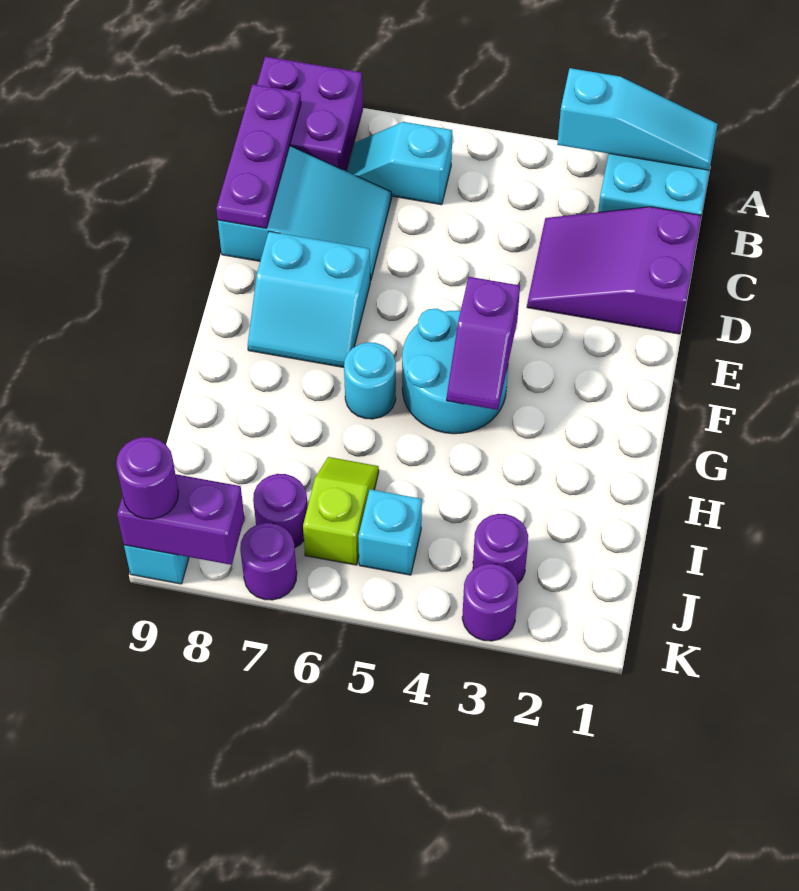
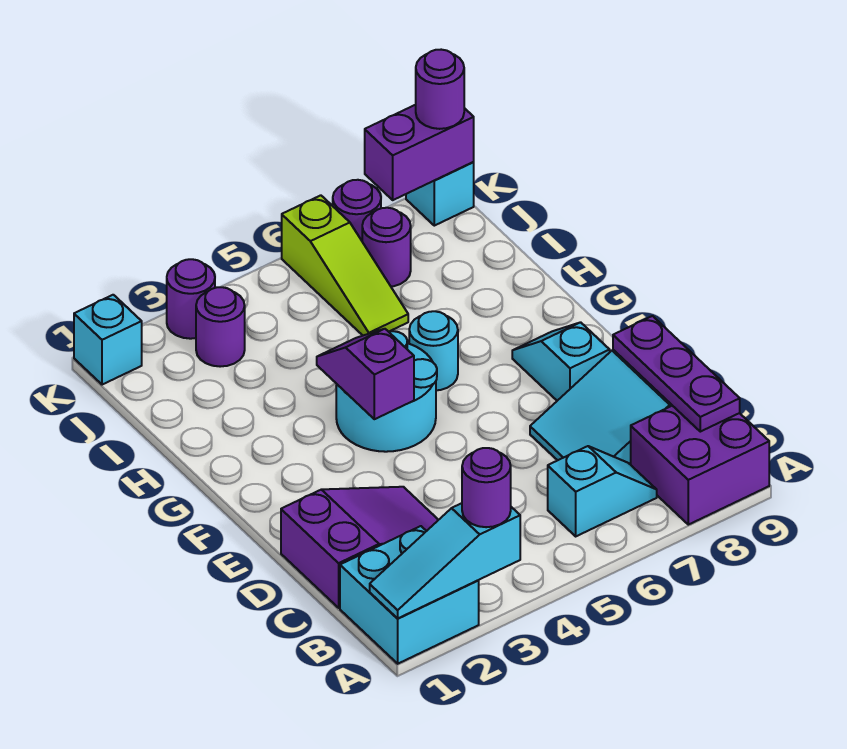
none -> purple round brick A3 level 3
cyan slope E7:F8 level 1 top E -> cyan slope E8:F8 level 1 top E
lime slope I6:J6 level 1 top J -> lime slope I6:K6 level 1 top K
cyan brick J5 level 1 -> cyan brick K1 level 1

